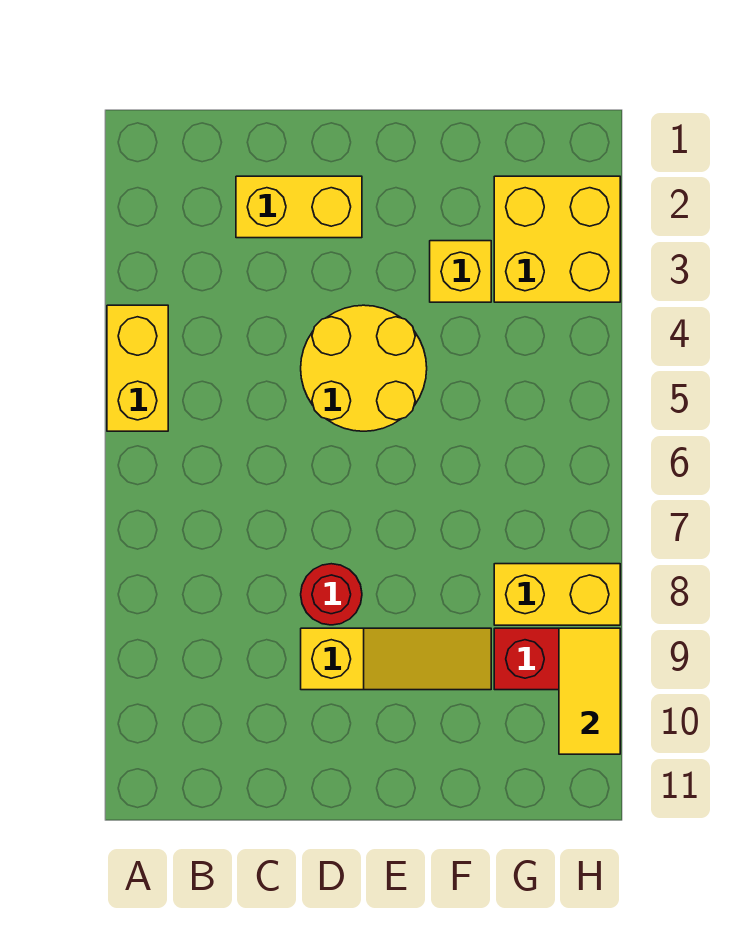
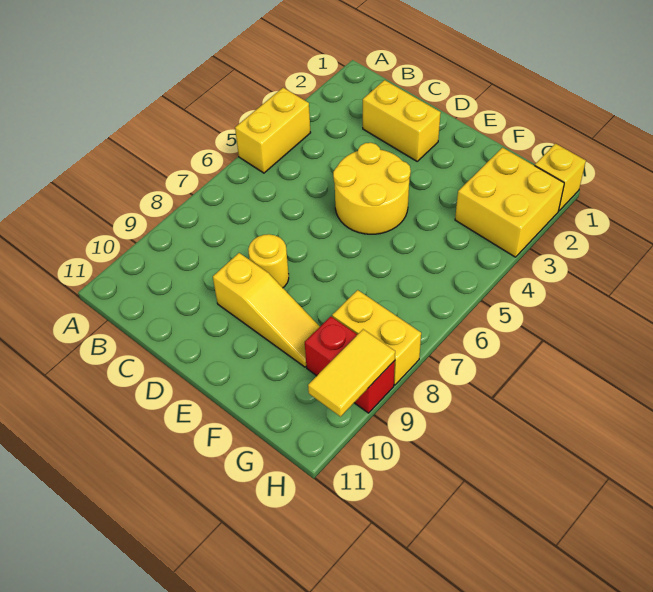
red round brick D8 level 1 -> yellow round brick D8 level 1
yellow brick F3 level 1 -> yellow brick H1 level 1

